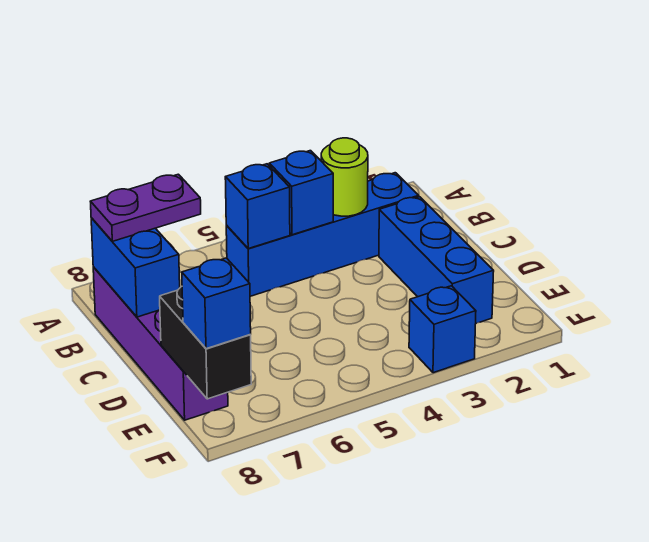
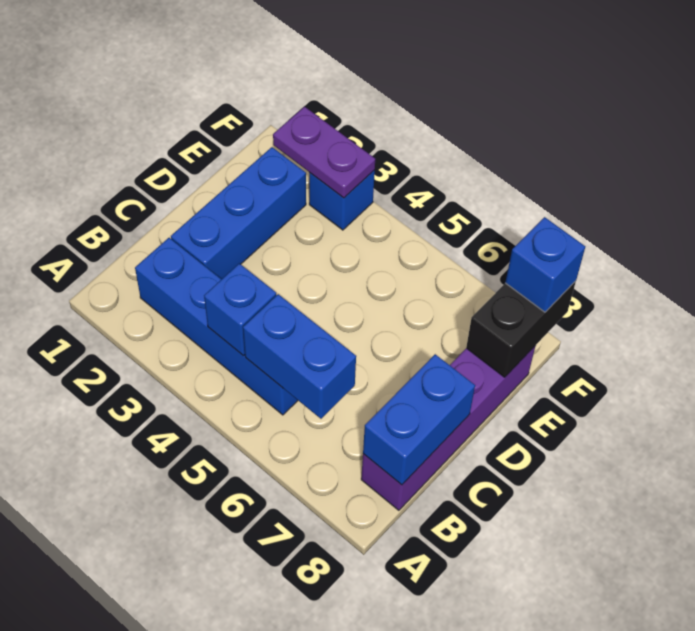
lime round brick B3 level 2 -> none
blue brick B5 level 2 -> blue brick B5:B6 level 2
purple plate B7:B8 level 3 -> purple plate F2:F3 level 2

